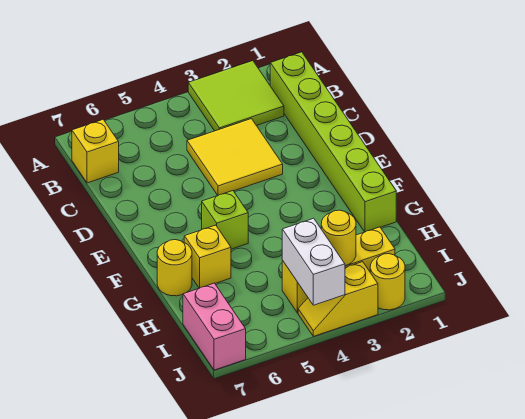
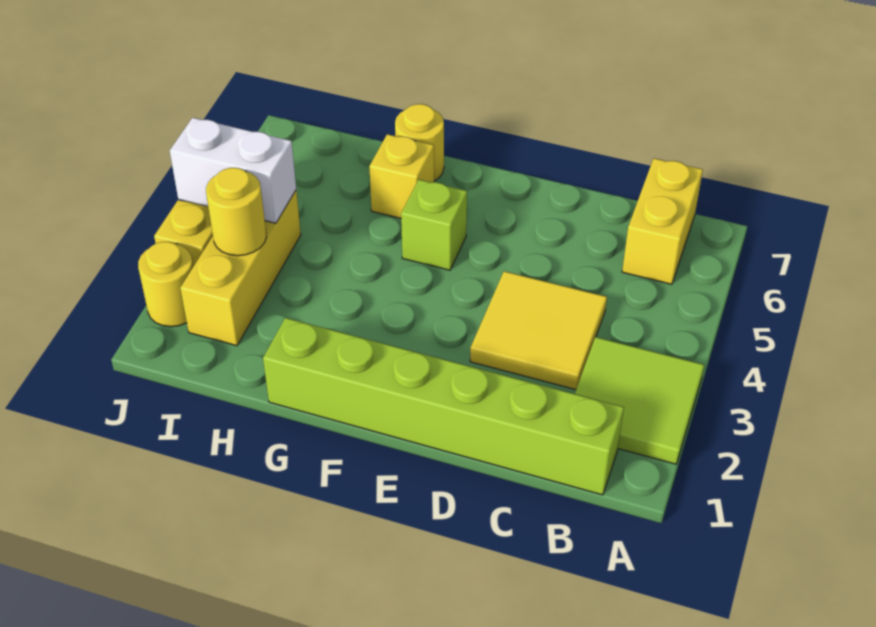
yellow brick B7 level 1 -> yellow brick B6:B7 level 1
pink brick I7:J7 level 1 -> none

